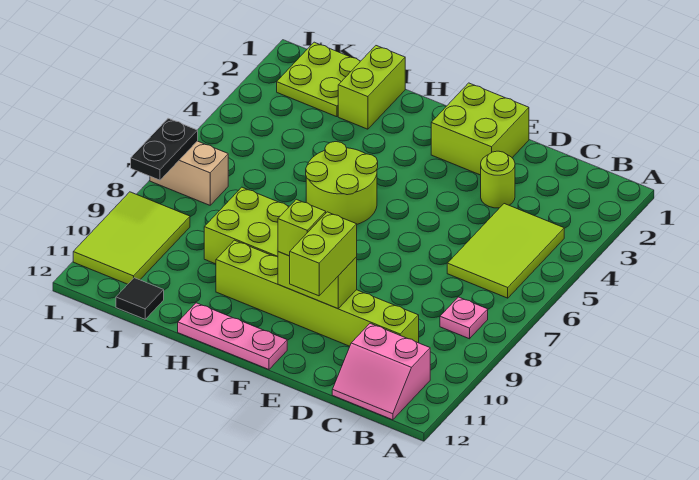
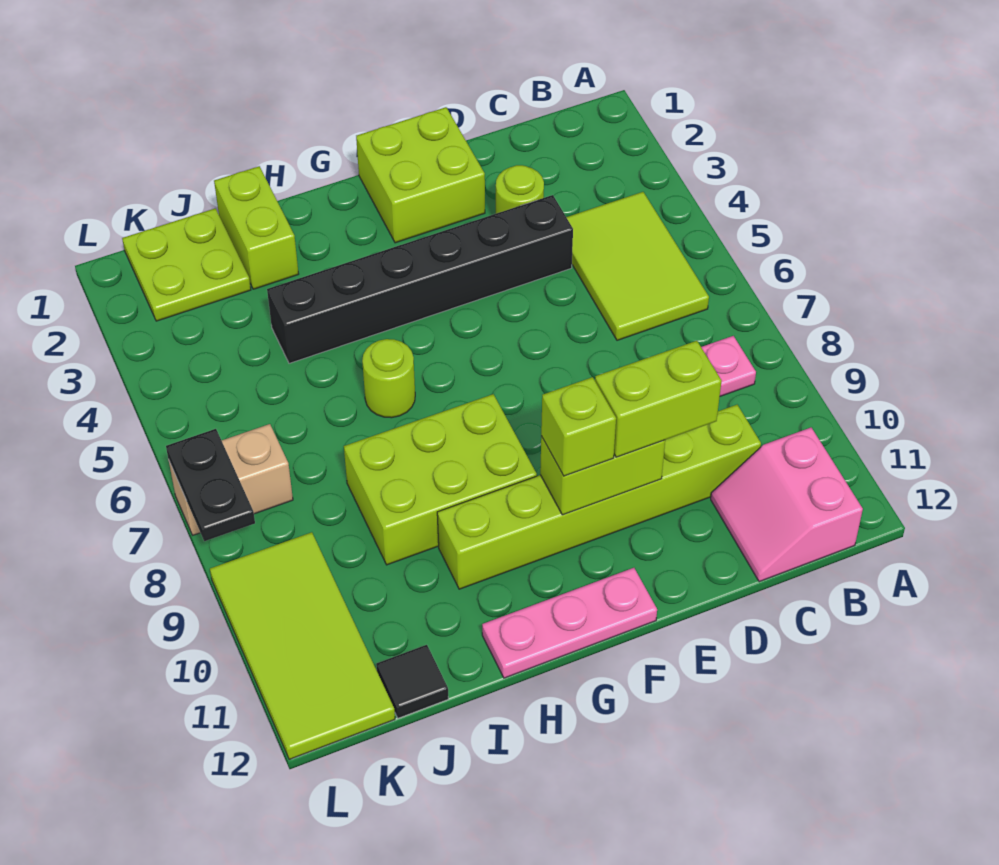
pink slope B11:C12 level 1 top 11 -> pink slope B11:C12 level 1 top B
none -> black brick D4:I4 level 1
lime brick E10:E11 level 3 -> lime brick D10:E10 level 3
lime round brick G5:H6 level 1 -> lime round brick H6 level 1
lime tile K9:L11 level 1 -> lime tile K9:L12 level 1

